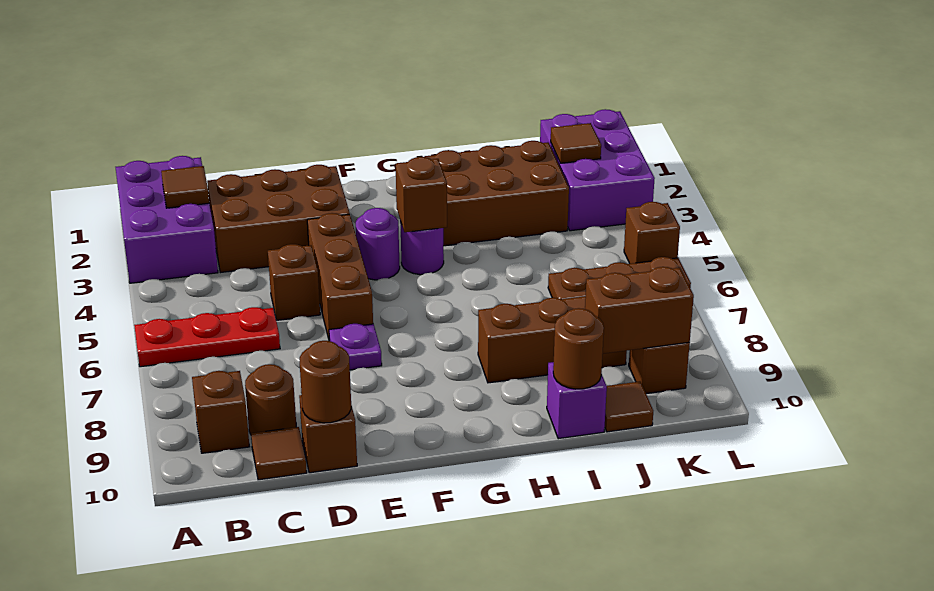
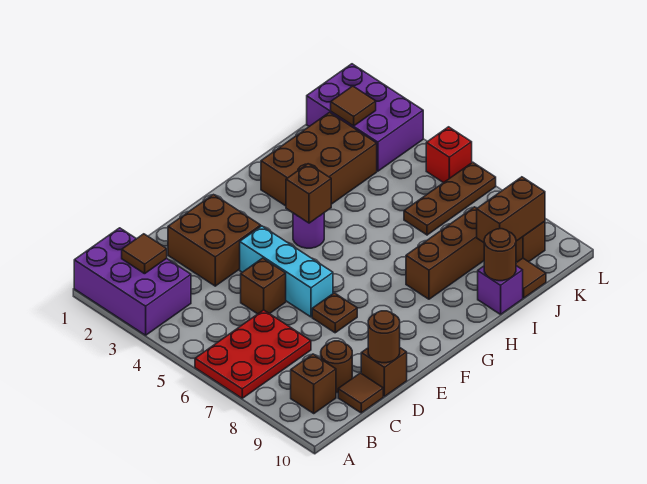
red plate A6:C6 level 1 -> red plate A6:C7 level 1
brown brick C2:E3 level 1 -> brown brick D2:E3 level 1
brown brick E4:E6 level 1 -> cyan brick E4:E6 level 1
purple plate E7 level 1 -> brown plate E7 level 1
purple round brick F4 level 1 -> none
brown brick L5 level 1 -> red brick L5 level 1

